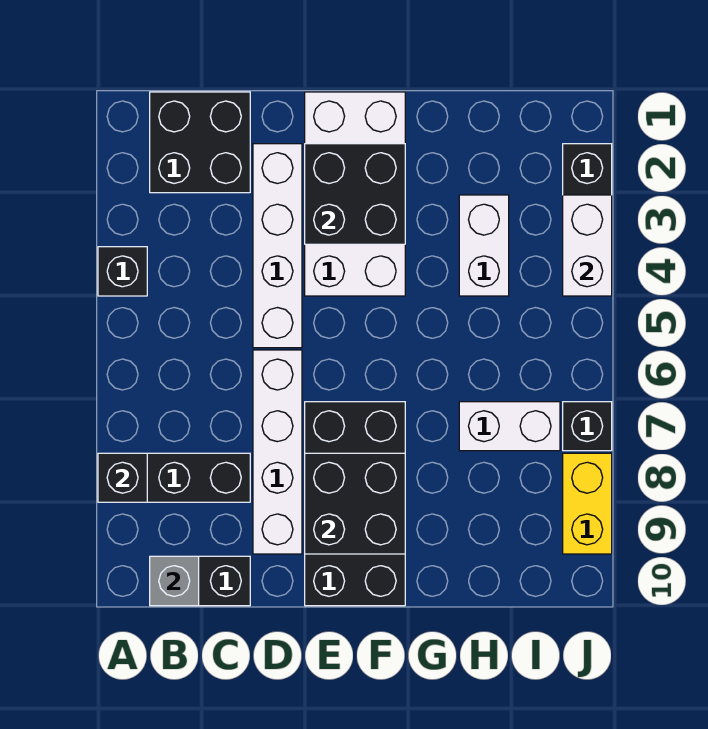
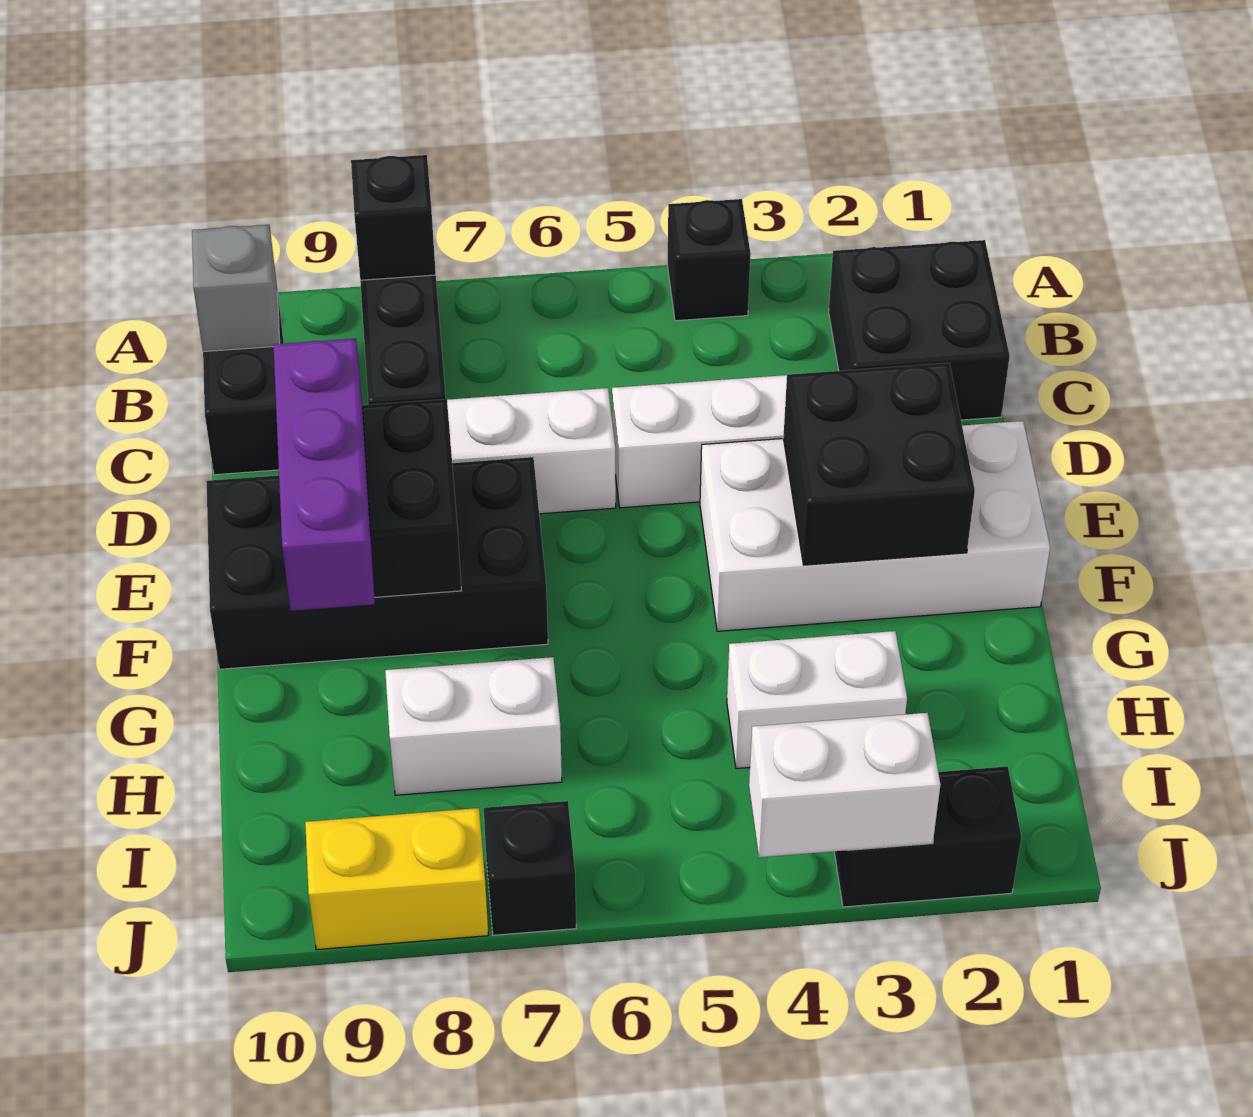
none -> purple brick E9:G9 level 3
white brick H7:I7 level 1 -> white brick H7:H8 level 1

